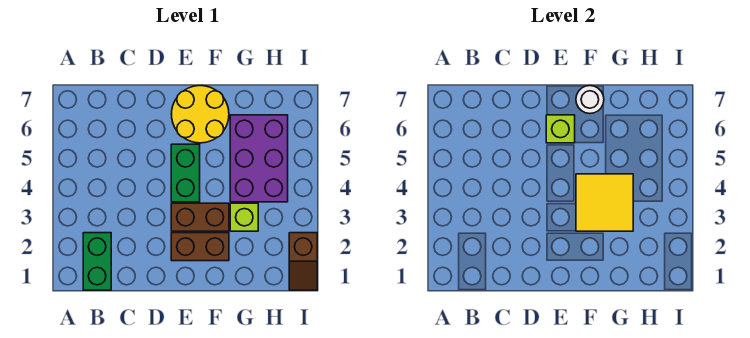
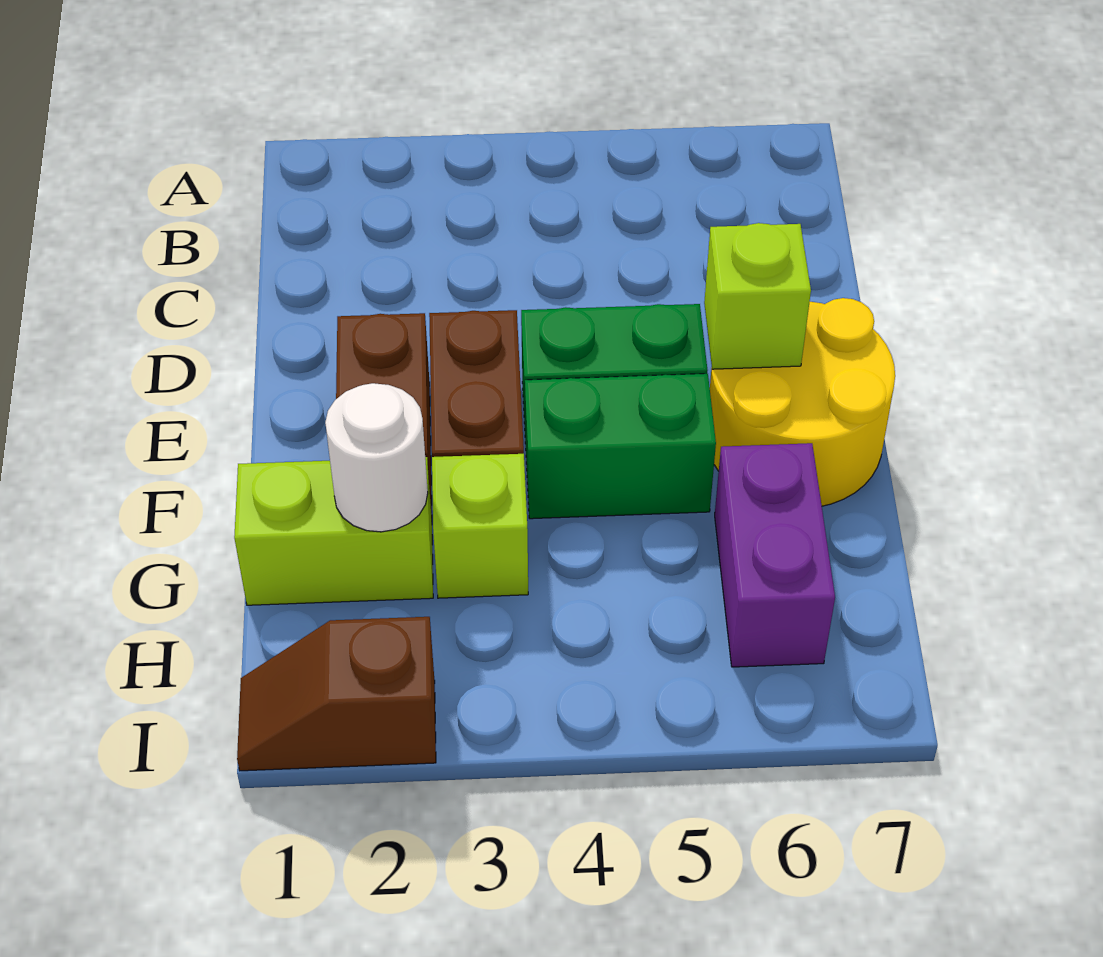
green brick B1:B2 level 1 -> green brick F4:F5 level 1
yellow tile F3:G4 level 2 -> none
white round brick F7 level 2 -> white round brick G2 level 2
none -> lime brick G1:G2 level 1
purple brick G4:H6 level 1 -> purple brick G6:H6 level 1

